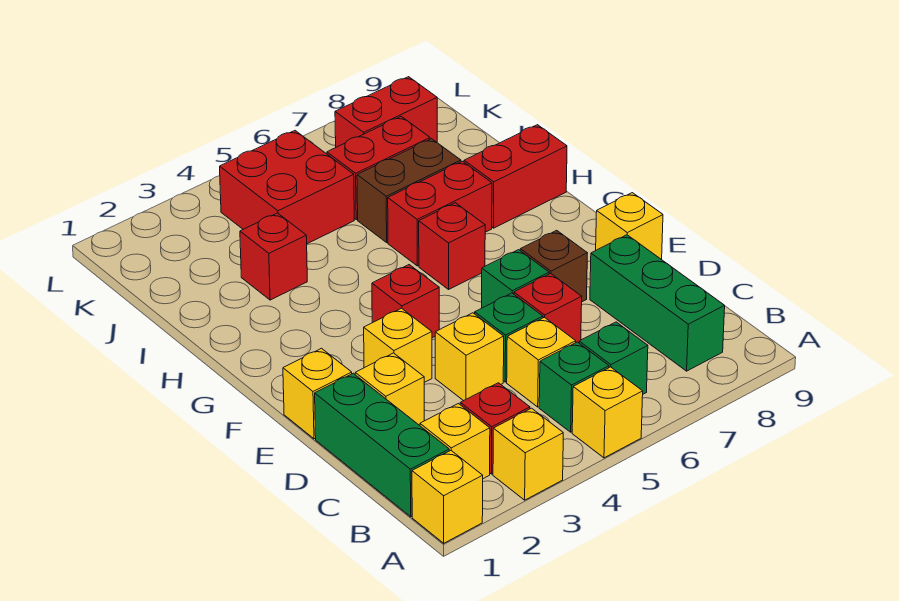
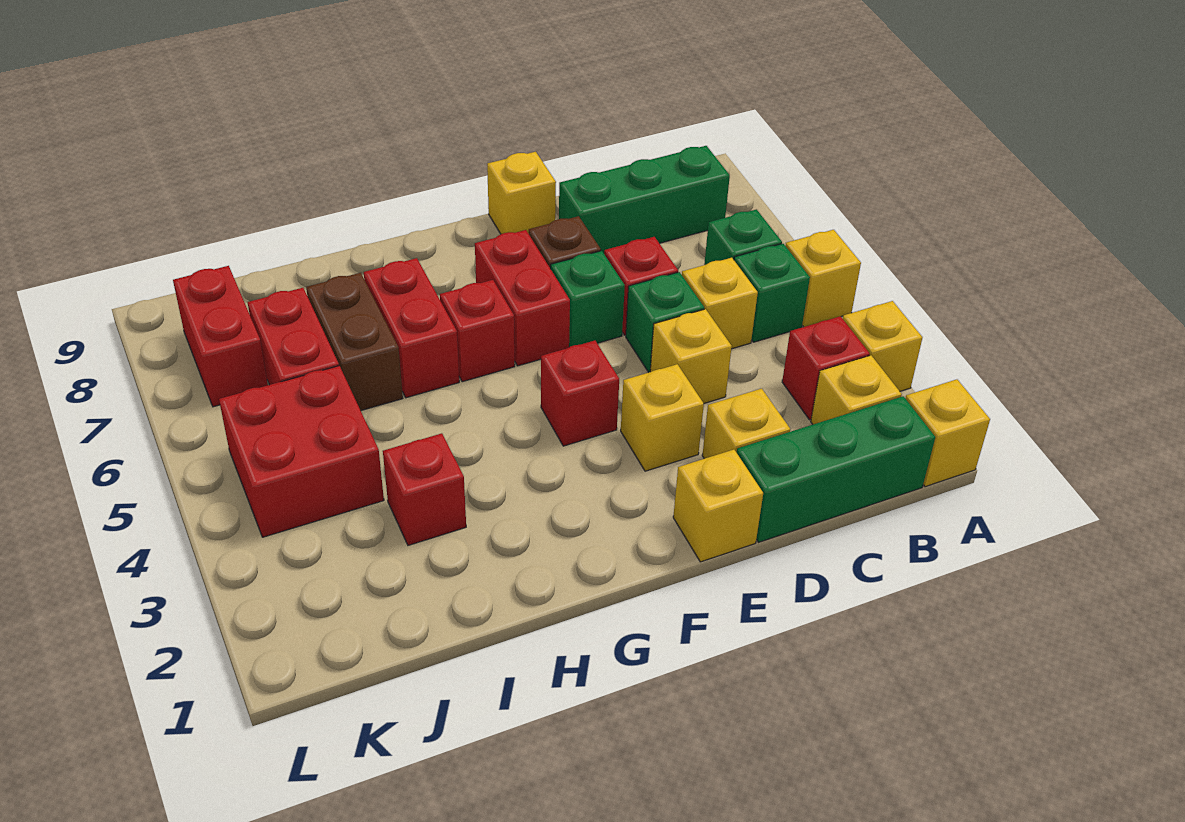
red brick H8:H9 level 1 -> red brick F6:F7 level 1

